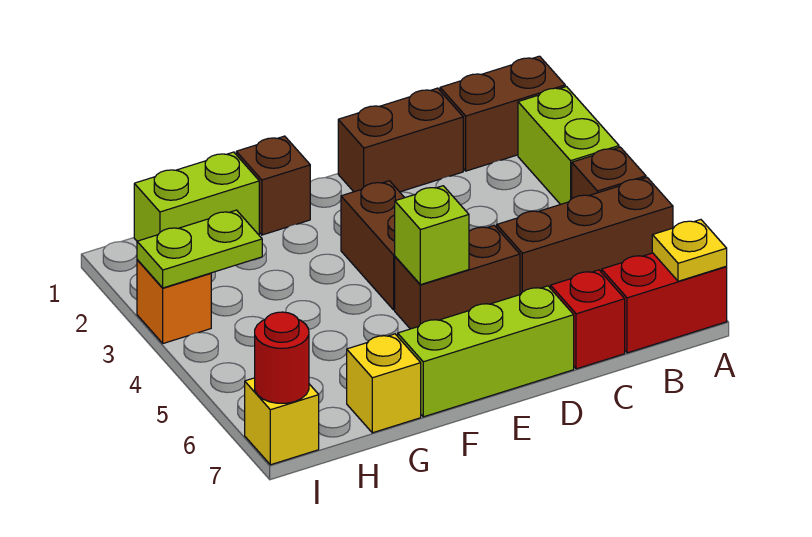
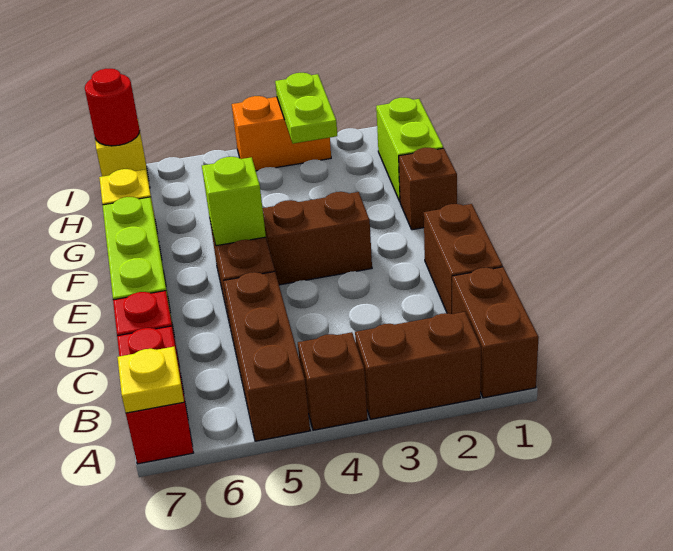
lime brick A2:A3 level 1 -> brown brick A2:A3 level 1
orange brick I3 level 1 -> orange brick I3:I4 level 1

